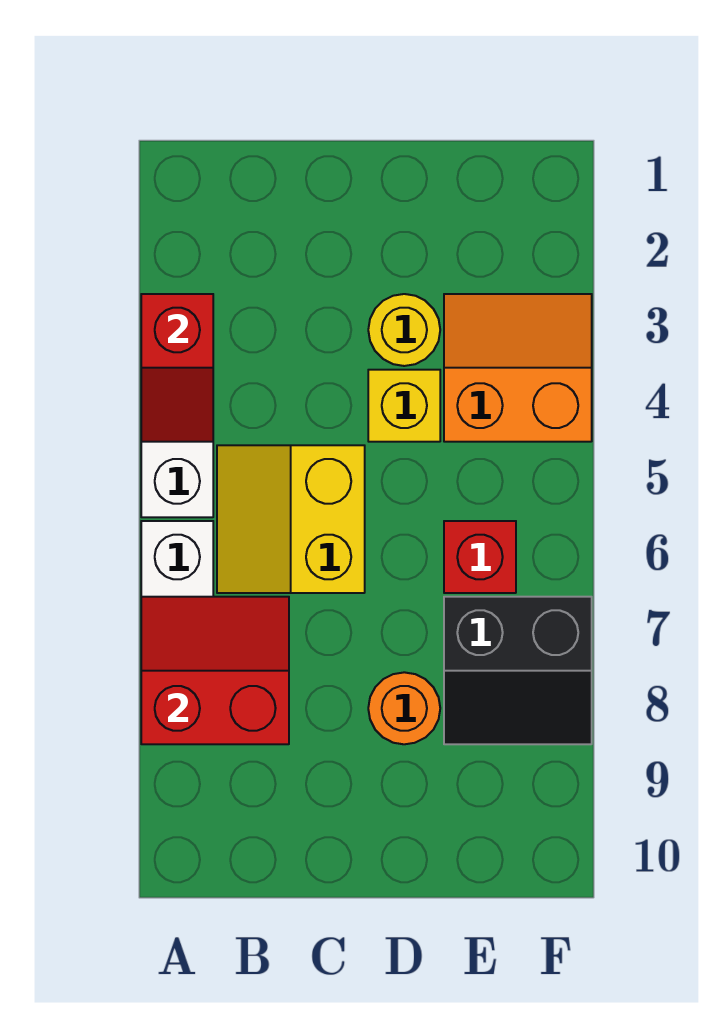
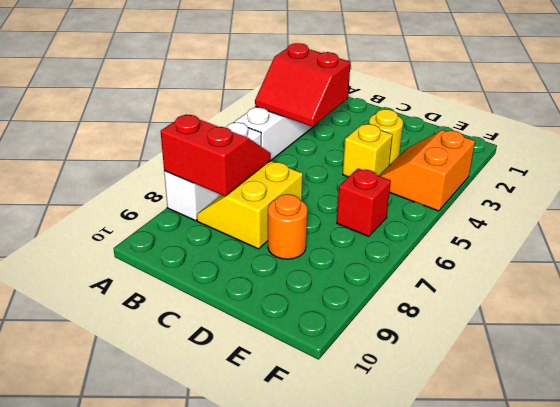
red slope A3:A4 level 2 top 3 -> red slope A3:B4 level 2 top 3
yellow slope B5:C6 level 1 top C -> yellow slope B7:C8 level 1 top C
orange slope E3:F4 level 1 top 4 -> orange slope E3:F4 level 1 top F
black slope E7:F8 level 1 top 7 -> none

